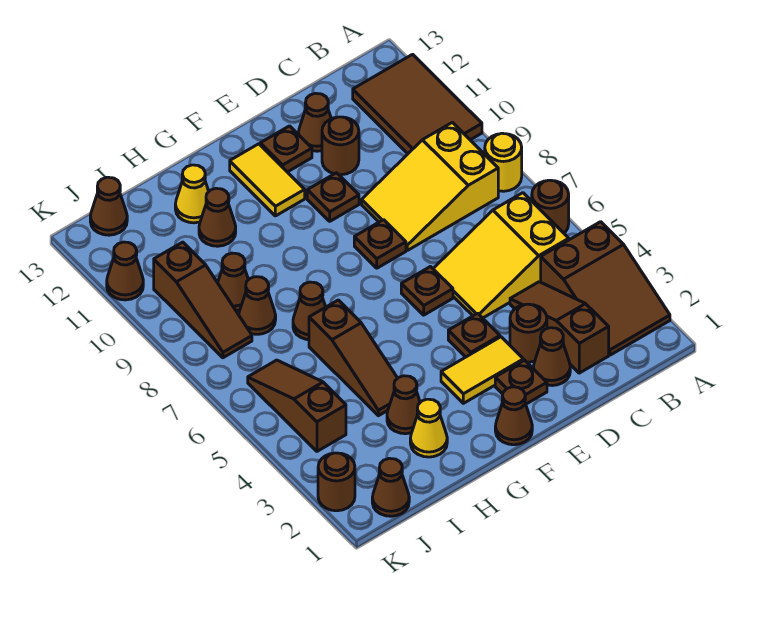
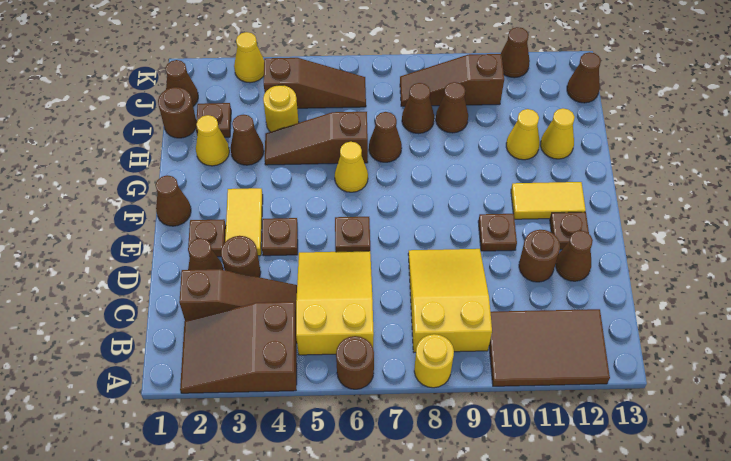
brown plate E8 level 1 -> brown plate I2 level 1
none -> yellow cone G6 level 1
brown cone H11 level 1 -> yellow cone H11 level 1
none -> yellow round brick I4 level 1
brown round brick K2 level 1 -> brown round brick I1 level 1
none -> yellow cone K3 level 1

